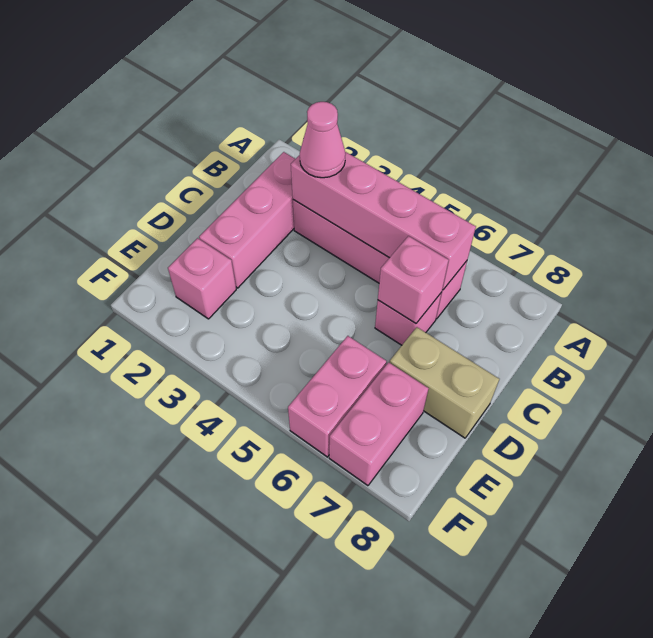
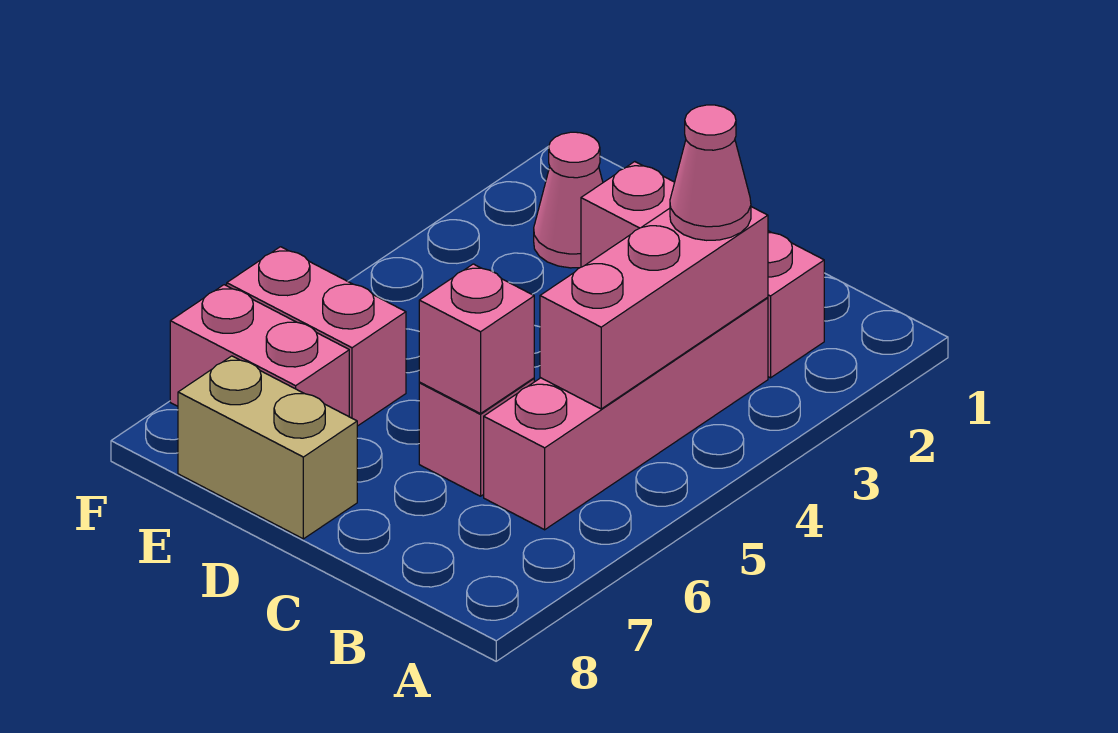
pink brick B3:B6 level 2 -> pink brick B3:B5 level 2
tan brick D7:D8 level 1 -> tan brick D8:E8 level 1
pink brick E2 level 1 -> pink cone E2 level 1

